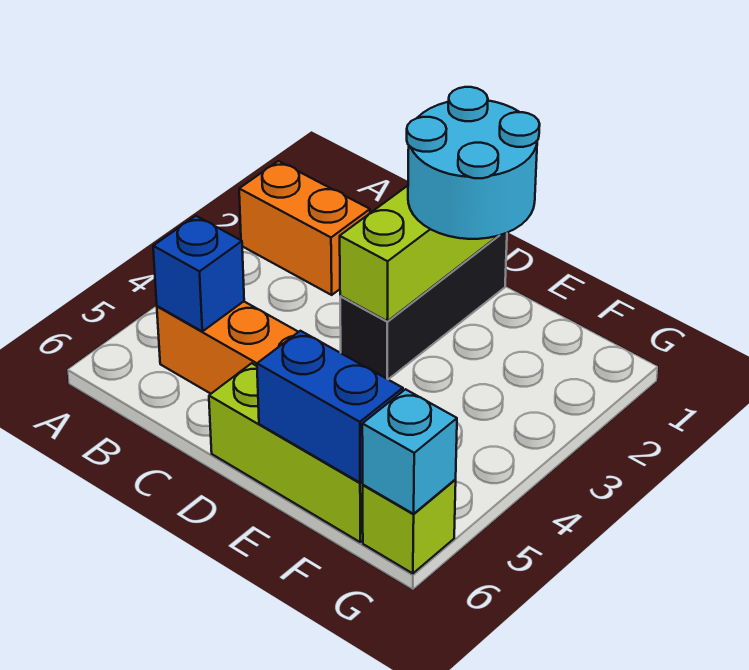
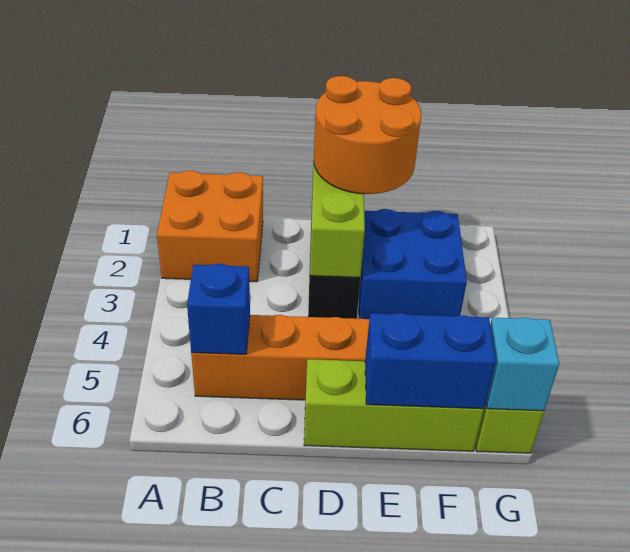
orange brick A2:B2 level 1 -> orange brick A1:B2 level 1
cyan round brick D1:E2 level 3 -> orange round brick D1:E2 level 3
none -> blue brick E2:F3 level 1

